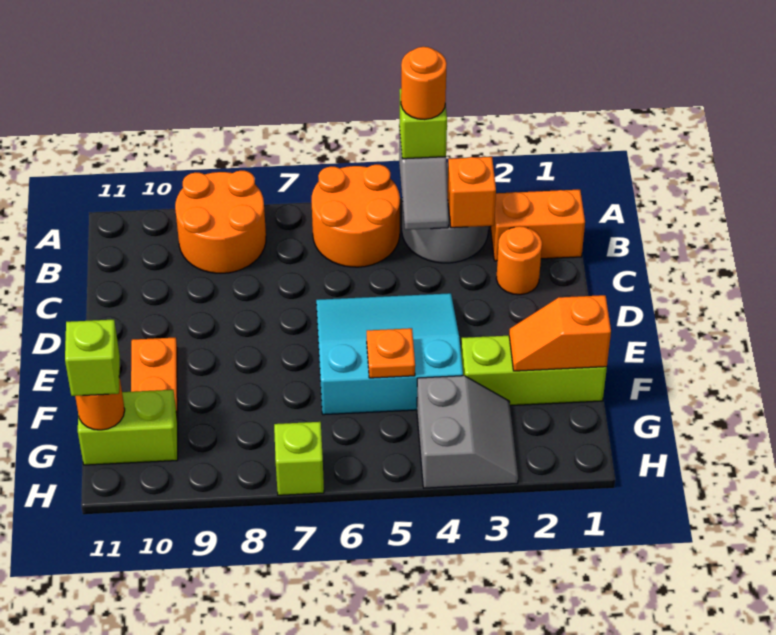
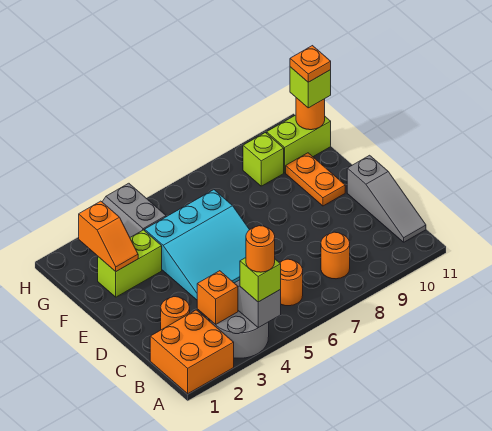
orange round brick A5:B6 level 1 -> orange round brick B6 level 1
orange round brick A8:B9 level 1 -> orange round brick B8 level 1
orange brick B1:B2 level 1 -> orange brick A1:B2 level 1
none -> grey slope B11:D11 level 1 top D
lime brick F1:F3 level 1 -> lime brick F2:F3 level 1
orange slope F1:F2 level 2 top 1 -> orange slope F2:G2 level 2 top G
orange plate F5 level 2 -> orange plate G11 level 4
lime brick H7 level 1 -> lime brick G9 level 1

